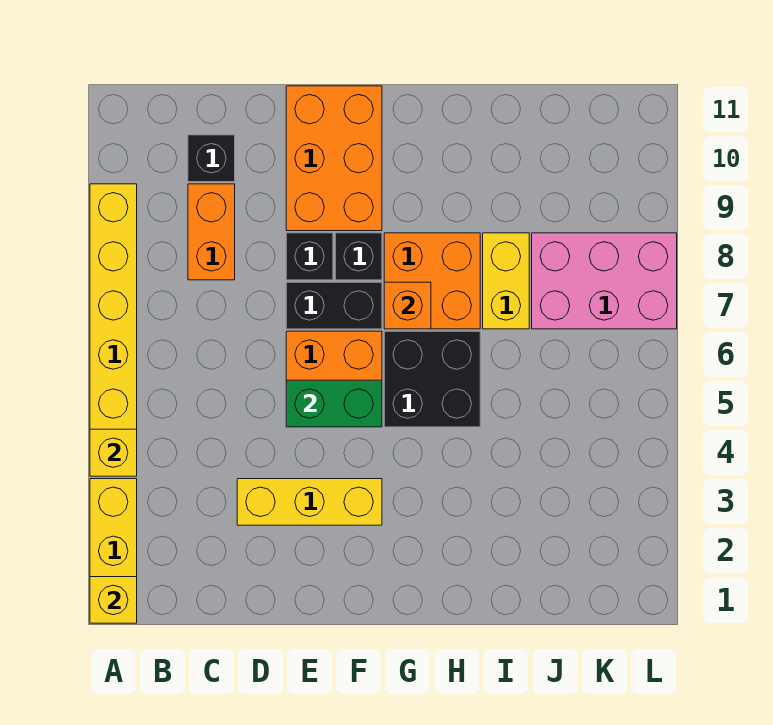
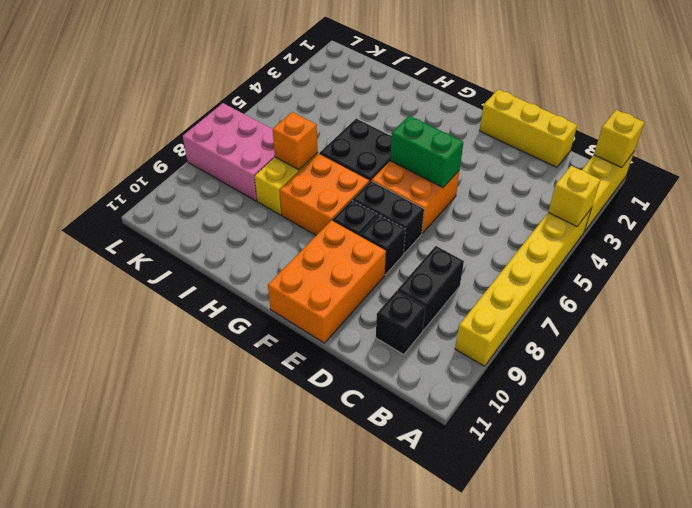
orange brick C8:C9 level 1 -> black brick C8:C9 level 1
yellow brick D3:F3 level 1 -> yellow brick C1:E1 level 1
orange brick G7 level 2 -> orange brick I7 level 2

